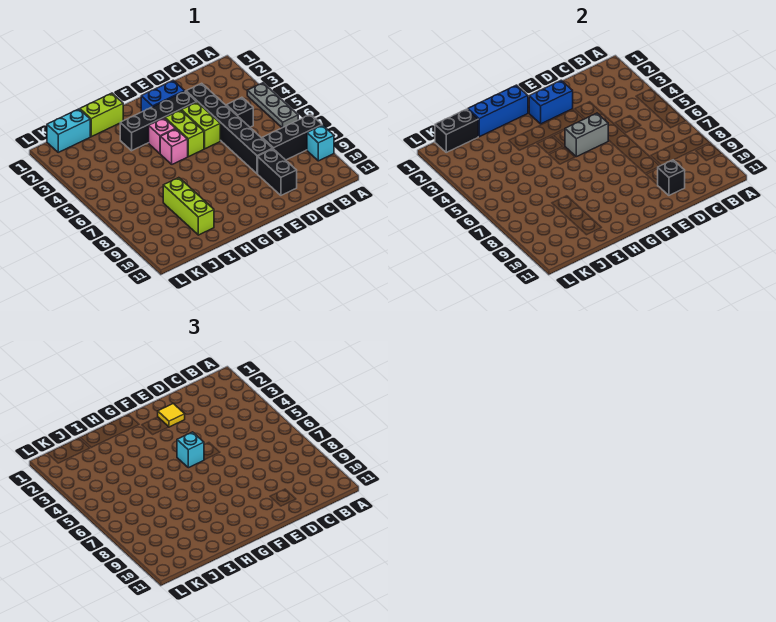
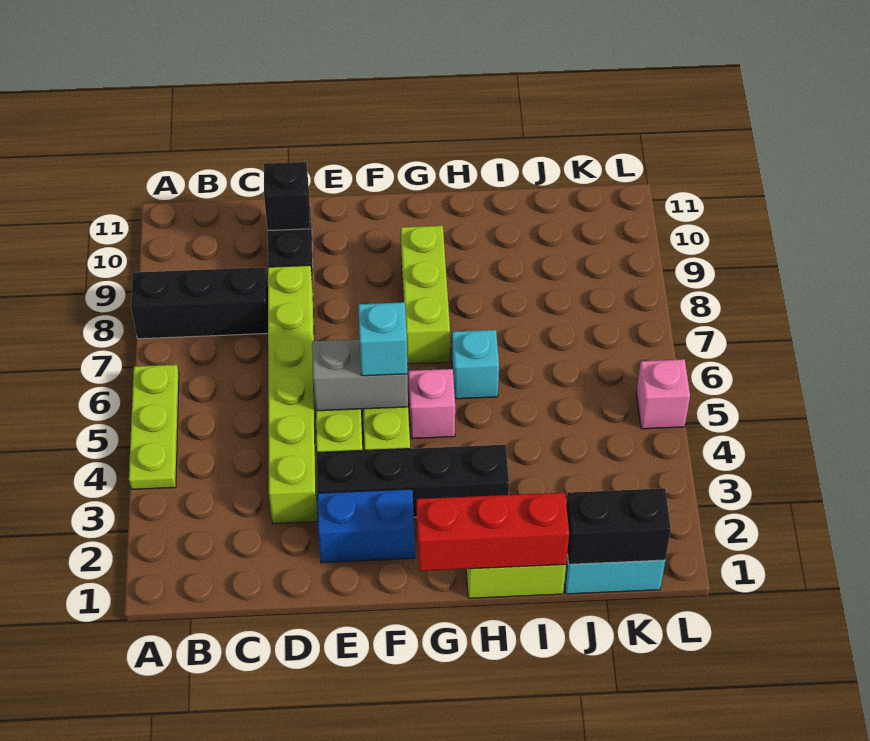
grey plate A4:A6 level 1 -> lime plate A4:A6 level 1
cyan brick A9 level 1 -> cyan brick H6 level 1
black brick C5 level 1 -> none
black brick D3:D8 level 1 -> lime brick D3:D8 level 1
blue brick E2:F2 level 2 -> none
yellow tile E2 level 3 -> none
blue brick G1:I1 level 2 -> red brick G1:I1 level 2
pink brick G4 level 1 -> pink brick L5 level 1
lime brick I8:I10 level 1 -> lime brick G7:G9 level 1

